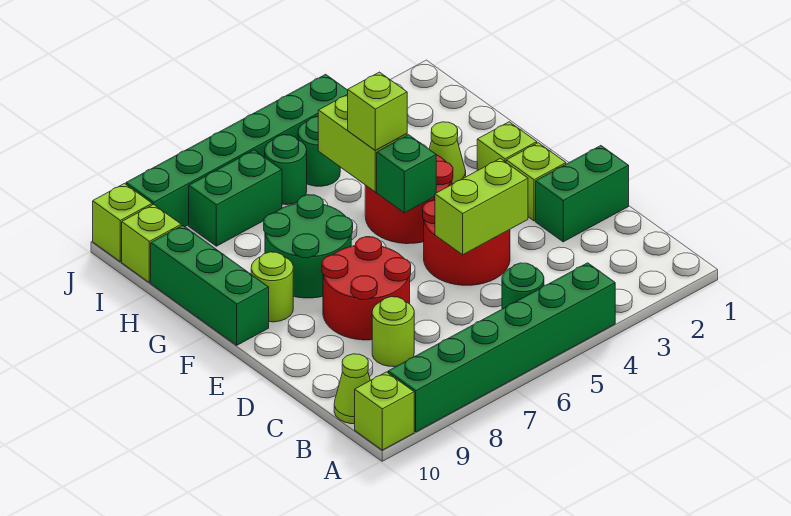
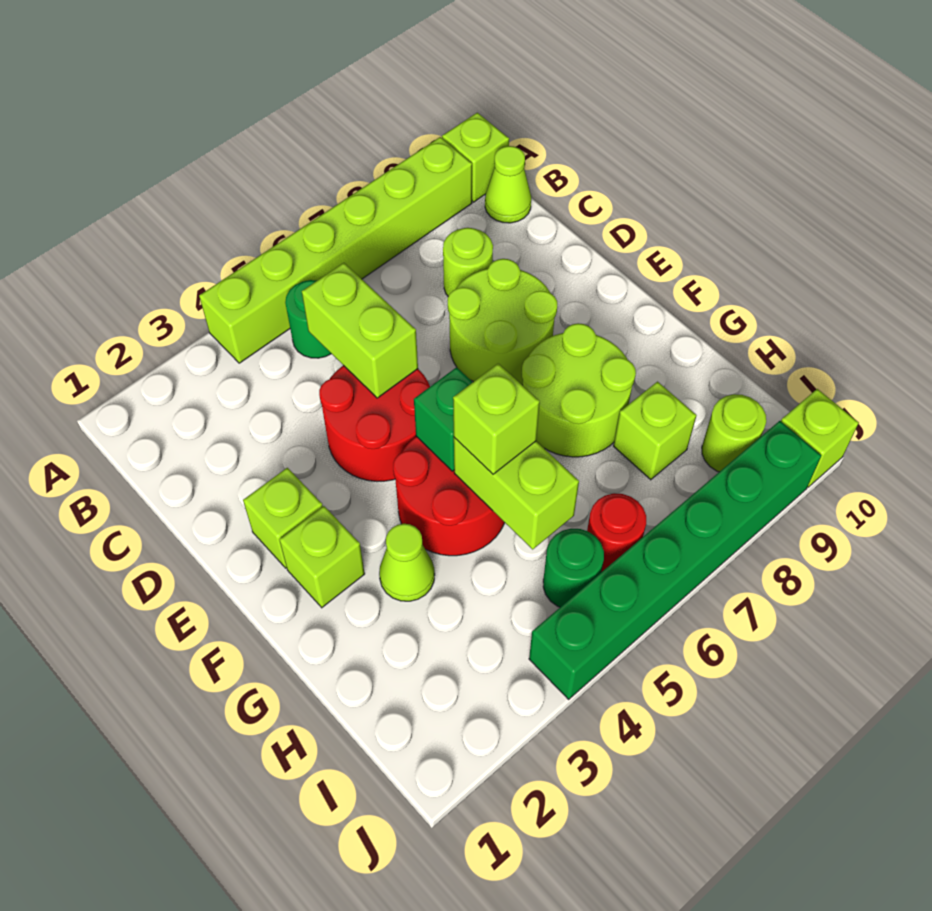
green brick A4:A9 level 1 -> lime brick A4:A9 level 1
green brick D1:D2 level 1 -> none
lime brick D4:D5 level 2 -> lime brick C5:D5 level 2
red round brick D7:E8 level 1 -> lime round brick D7:E8 level 1
green round brick F7:G8 level 1 -> lime round brick F7:G8 level 1
lime round brick F9 level 1 -> lime round brick I9 level 1
green brick F10:H10 level 1 -> none
green round brick I6 level 1 -> red round brick I6 level 1
green brick I7:I8 level 1 -> none
lime brick I10 level 1 -> lime brick H8 level 1

